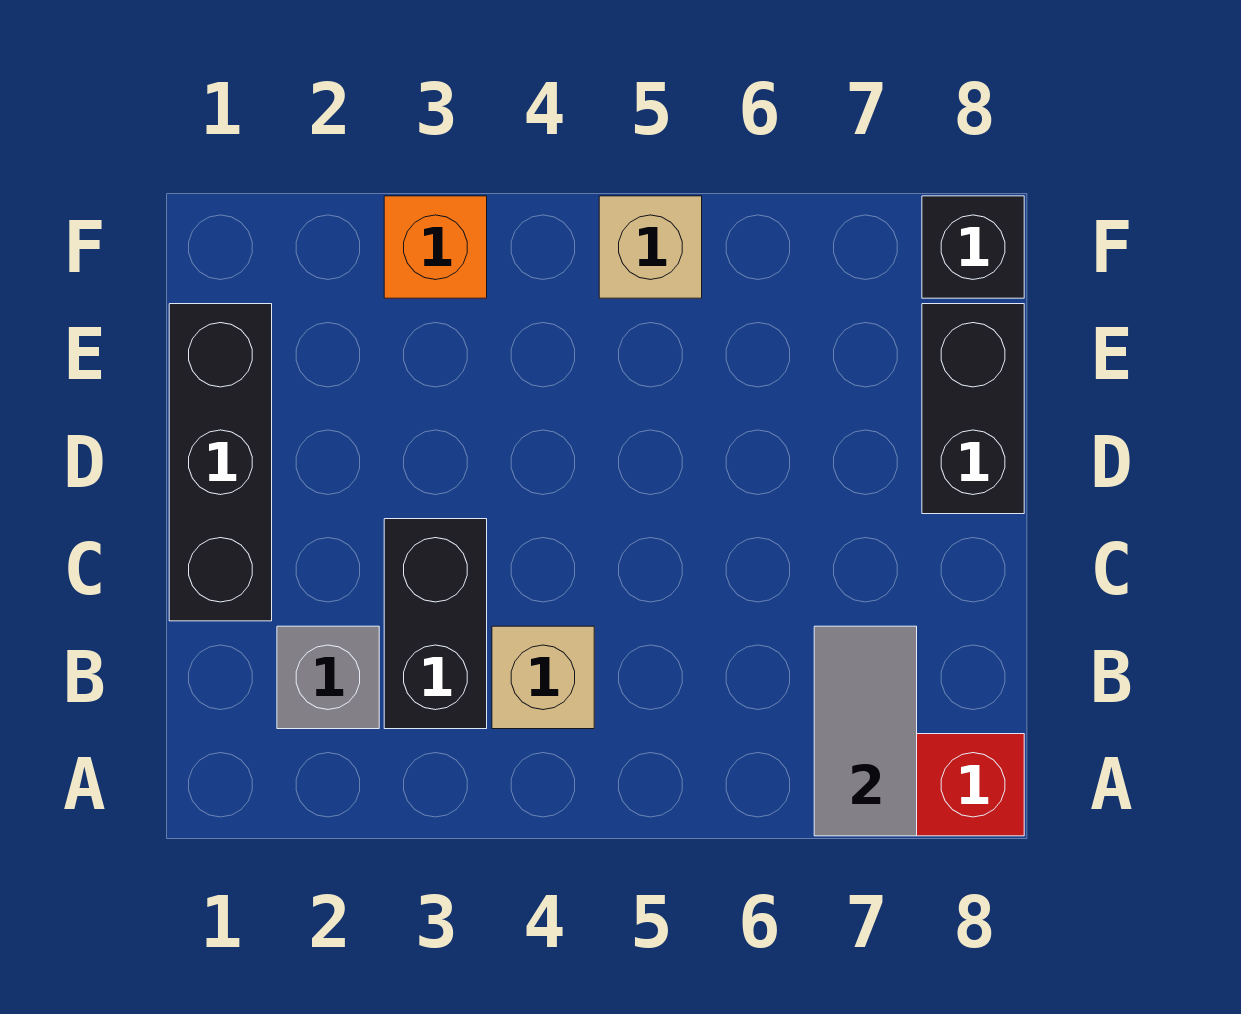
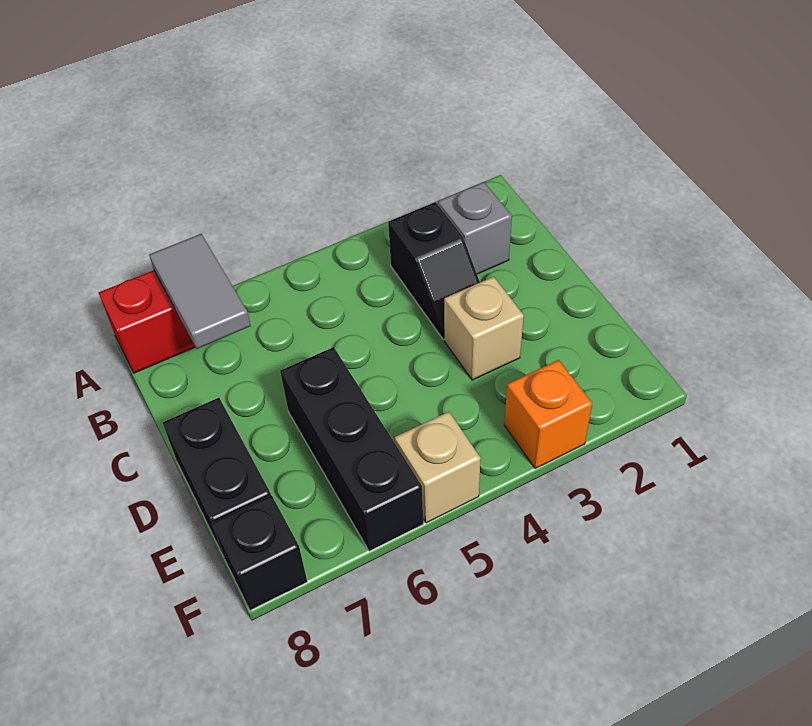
black brick B3:C3 level 1 -> black slope B3:C3 level 1 top B
tan brick B4 level 1 -> tan brick D3 level 1
black brick C1:E1 level 1 -> black brick D6:F6 level 1

